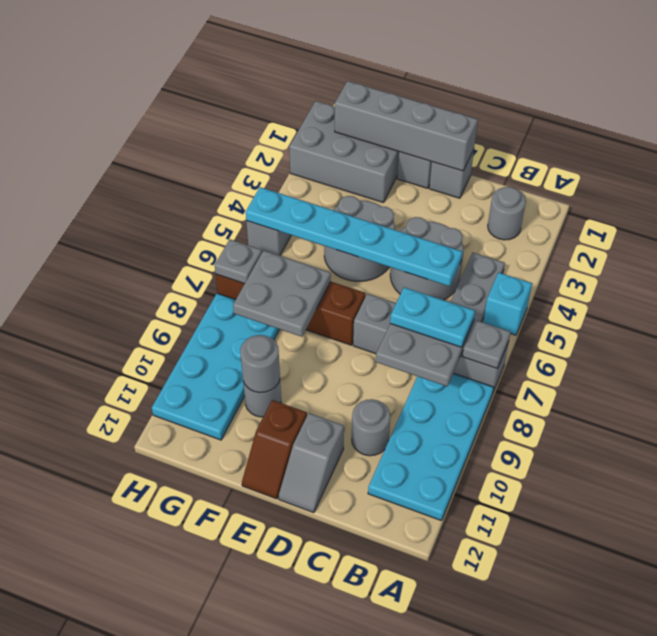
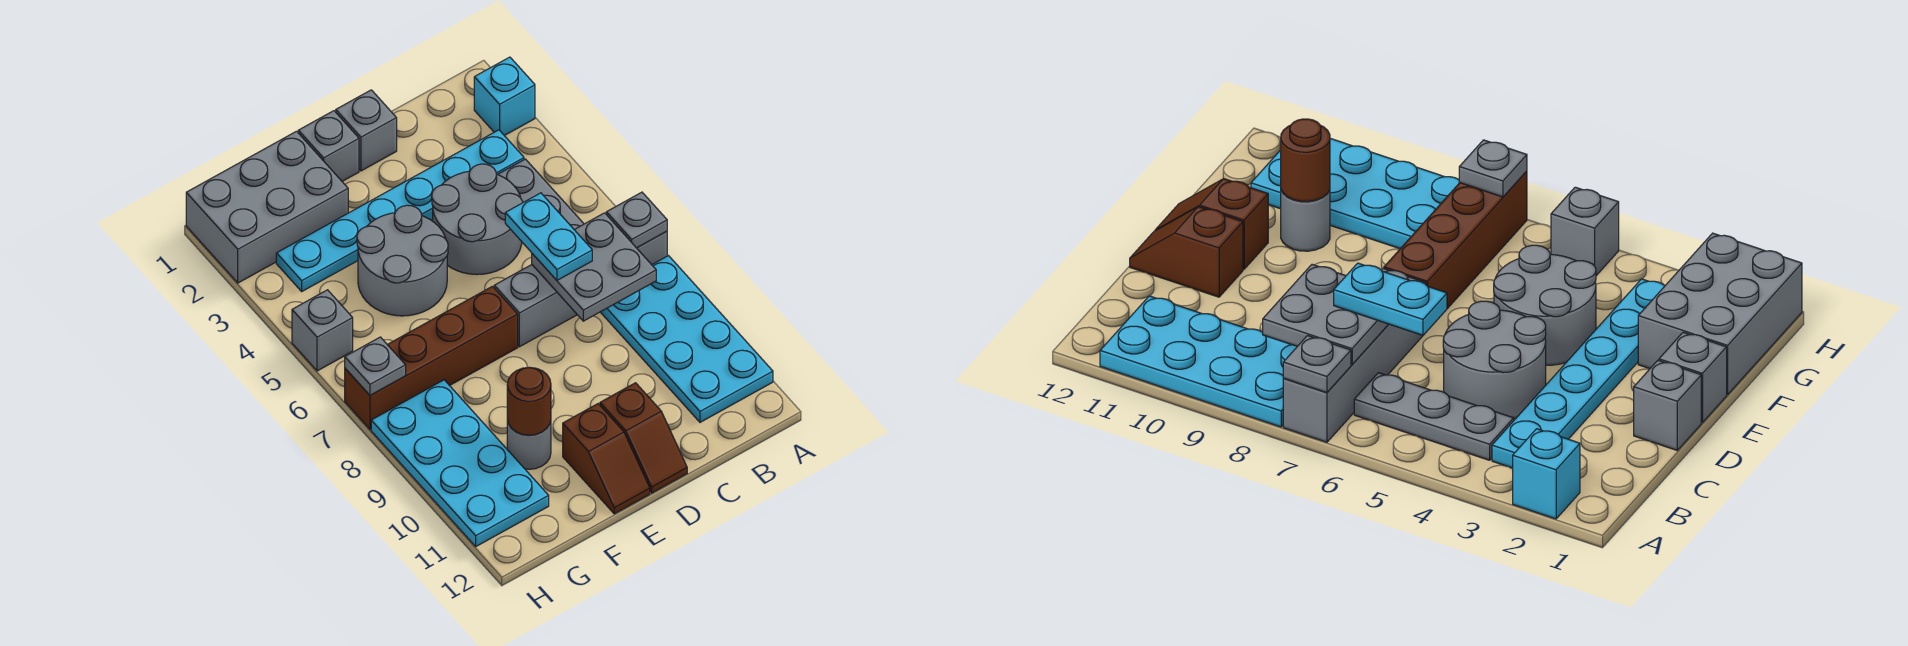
cyan brick A5 level 1 -> cyan brick A2 level 1
grey round brick B2 level 1 -> none
cyan plate B7:C7 level 3 -> cyan plate C6:C7 level 3
cyan plate C5:H5 level 2 -> cyan plate B3:G3 level 1
grey round brick C10 level 1 -> none
grey brick D1:G1 level 2 -> none
grey slope D11:D12 level 1 top 11 -> brown slope D11:D12 level 1 top 11
grey plate F7:G8 level 2 -> none
grey round brick F10 level 2 -> brown round brick F10 level 2

